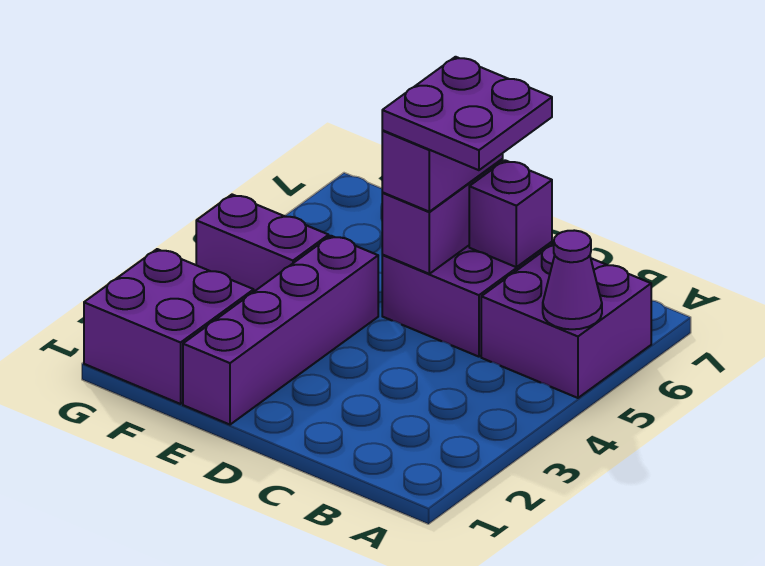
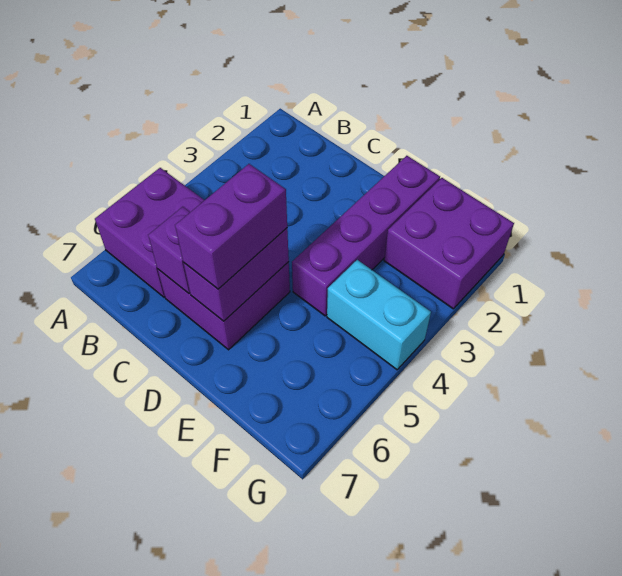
purple cone A5 level 2 -> none
purple plate C5:D6 level 4 -> none
purple brick F4:G4 level 1 -> cyan brick F4:G4 level 1

